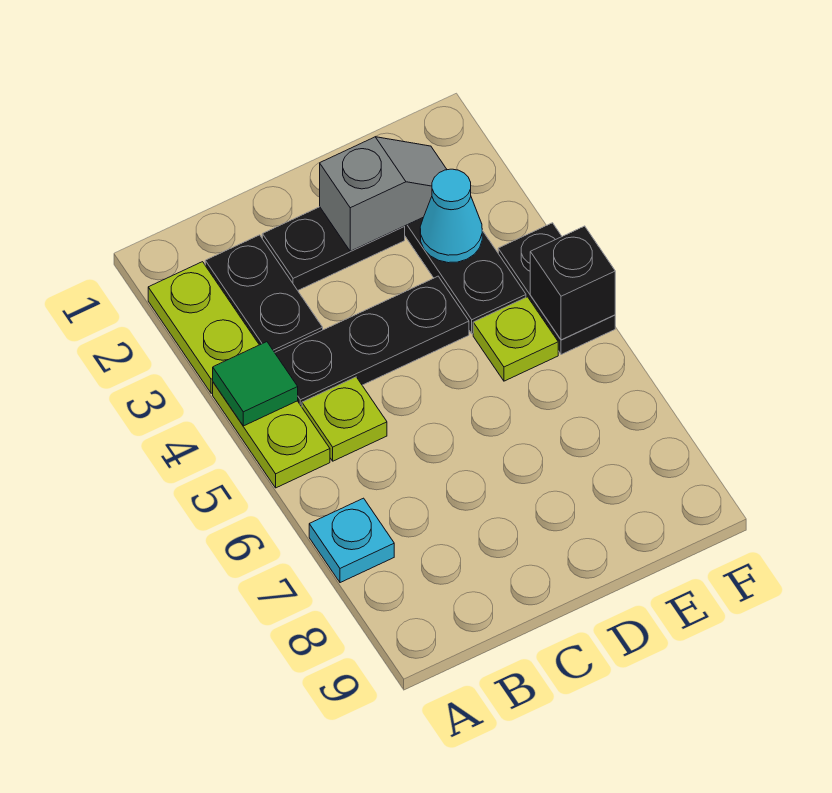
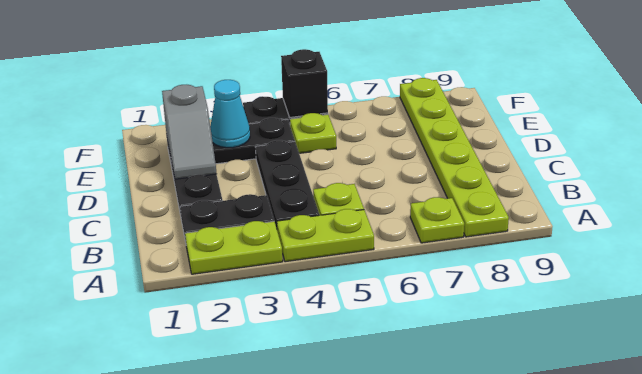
green tile A4 level 2 -> none
cyan plate A7 level 1 -> lime plate A7 level 1
none -> lime plate A8:F8 level 1
grey slope D2:E2 level 2 top D -> grey slope D2:E2 level 2 top E

